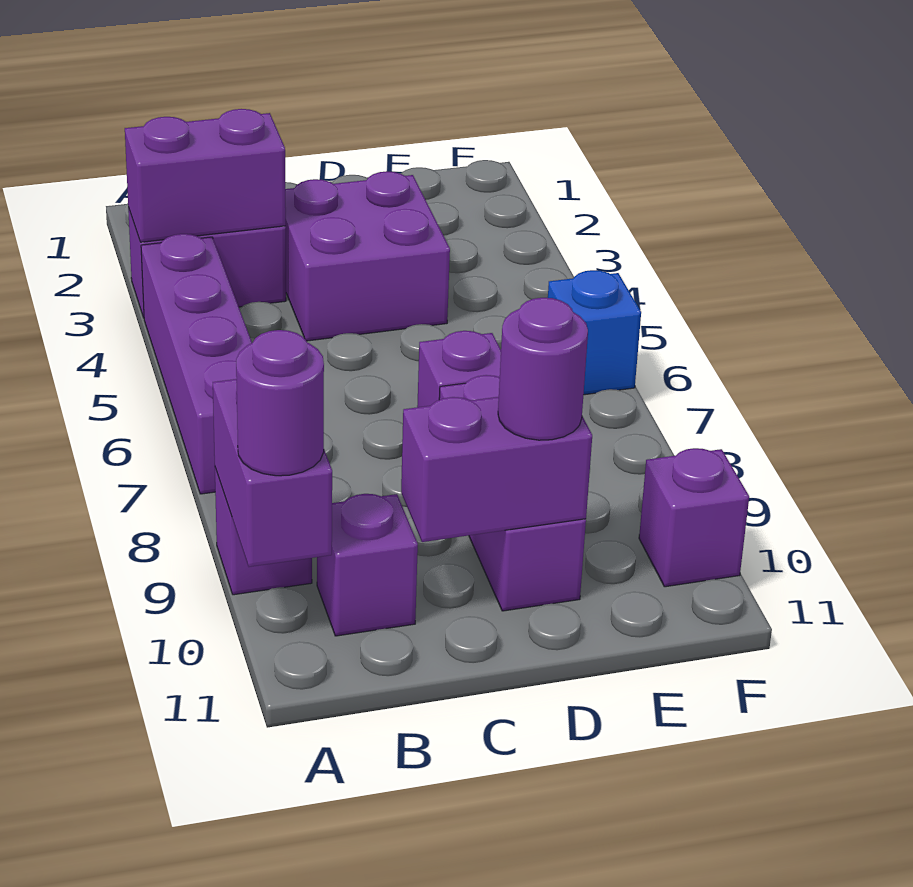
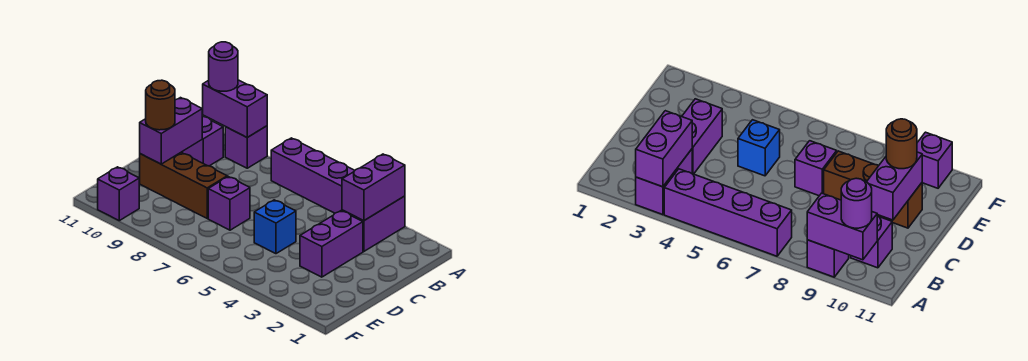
purple brick C3:D4 level 1 -> purple brick C3:D3 level 1
purple brick D8:D10 level 1 -> brown brick D8:D10 level 1
purple round brick D10 level 3 -> brown round brick D10 level 3
blue brick F6 level 1 -> blue brick D5 level 1

